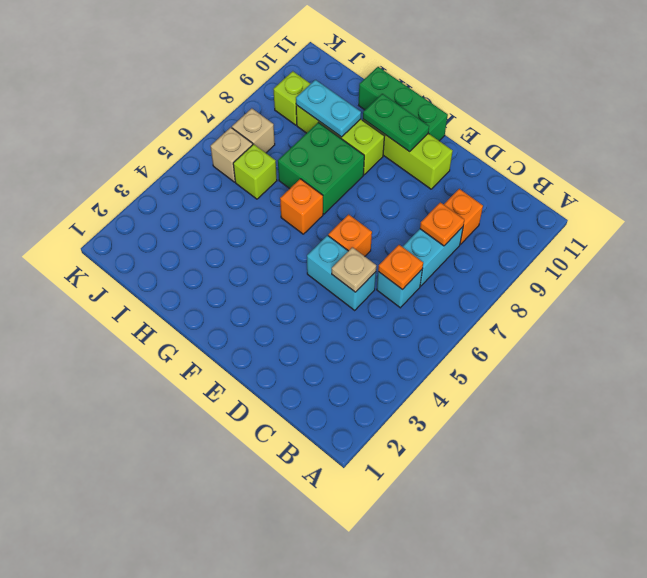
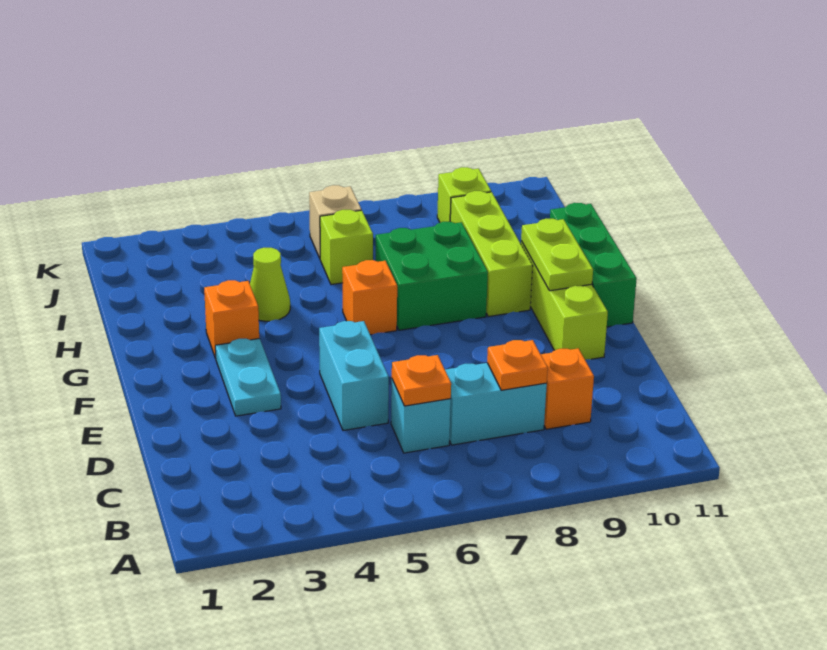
tan plate D5 level 2 -> none
orange brick E6 level 1 -> orange brick G3 level 1
green plate F10:G10 level 2 -> lime plate F10:G10 level 2
none -> lime cone H4 level 1
cyan plate H9:I9 level 2 -> cyan plate E3:F3 level 1
tan brick J7 level 1 -> none

